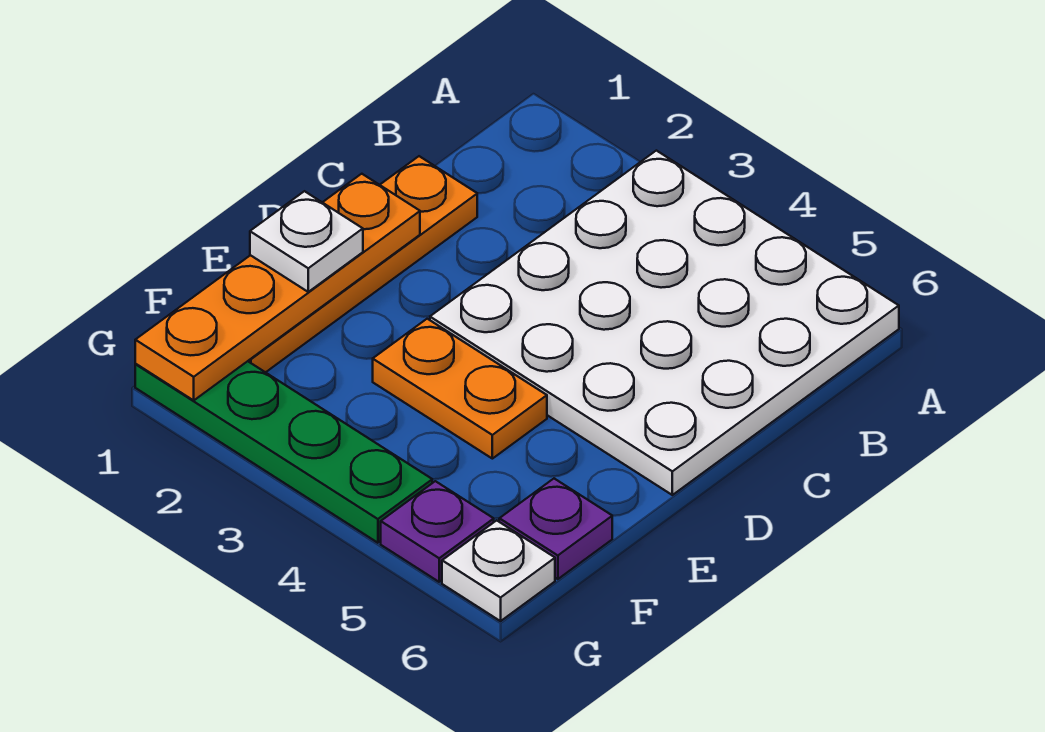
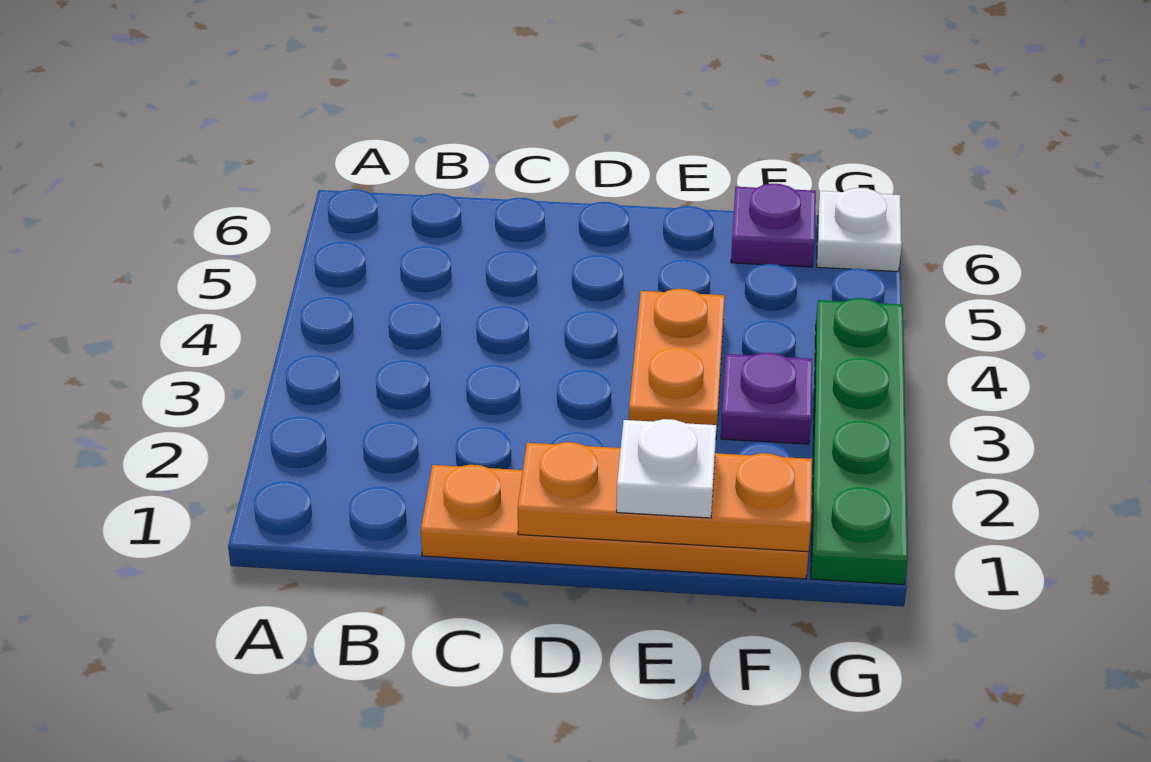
white plate A3:D6 level 1 -> none
orange plate D1:G1 level 2 -> orange plate D1:F1 level 2
purple plate G5 level 1 -> purple plate F3 level 1

